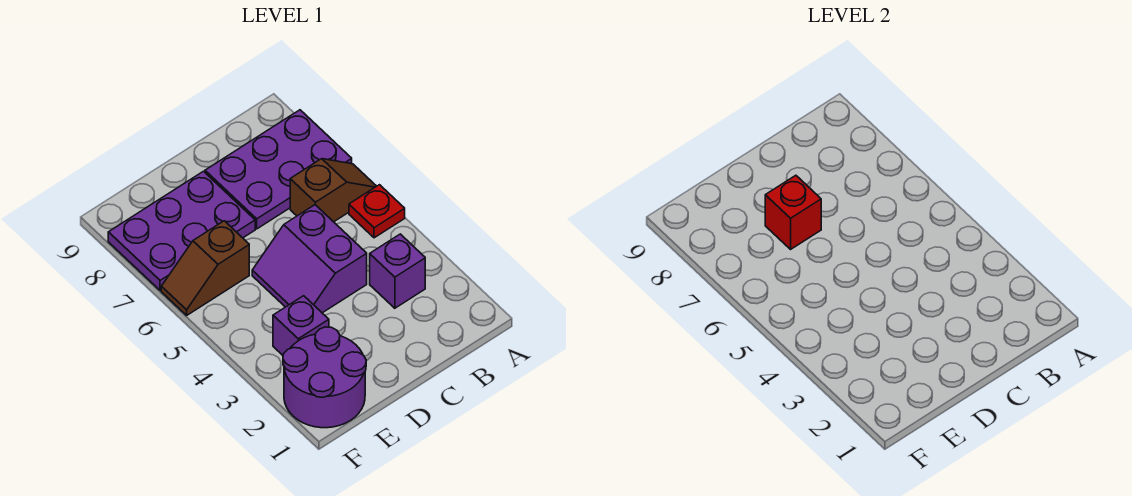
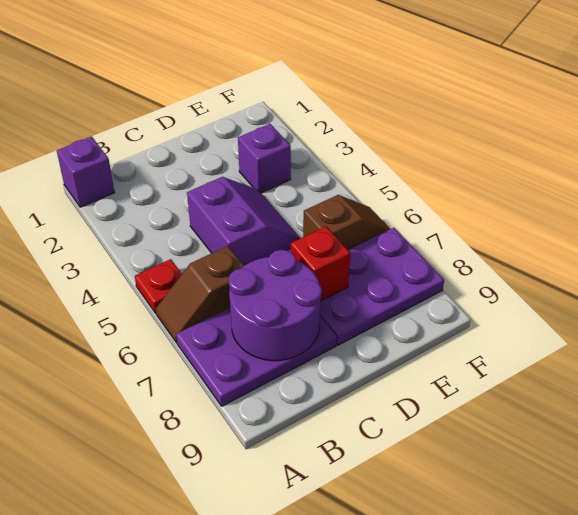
purple brick B3 level 1 -> purple brick A1 level 1
purple round brick E1:F2 level 1 -> purple round brick B7:C8 level 2

